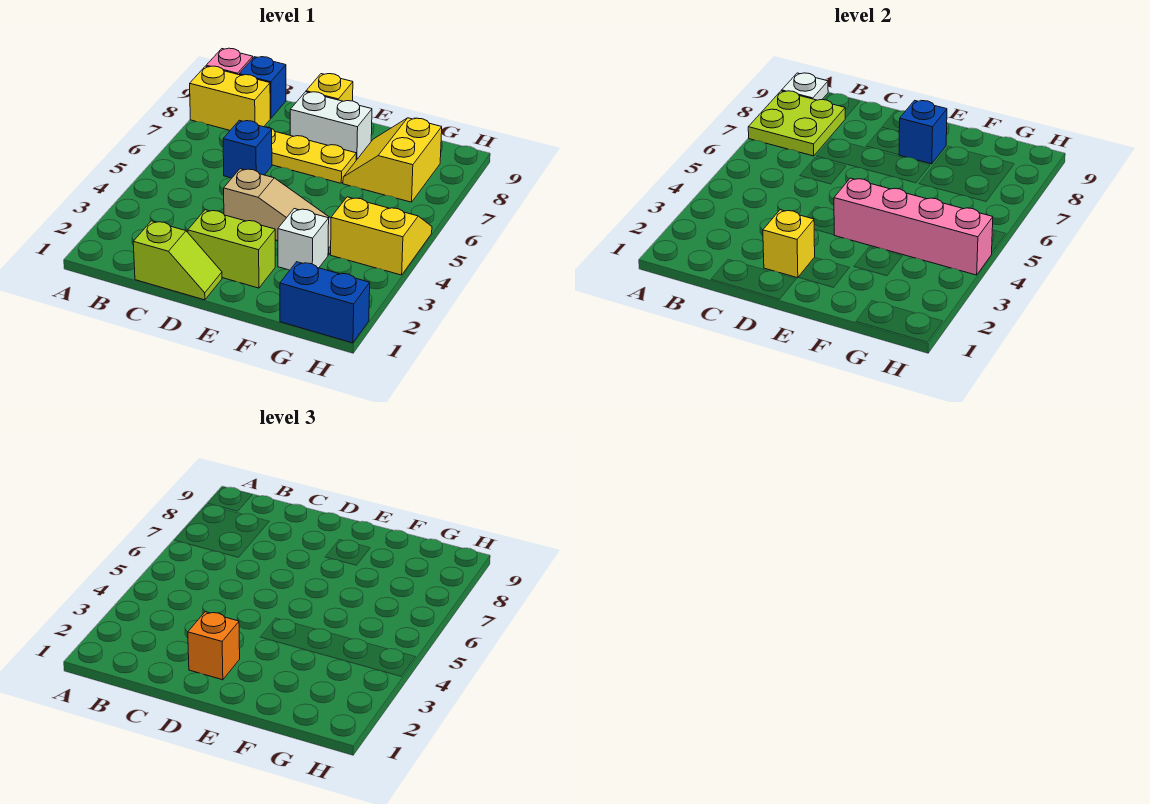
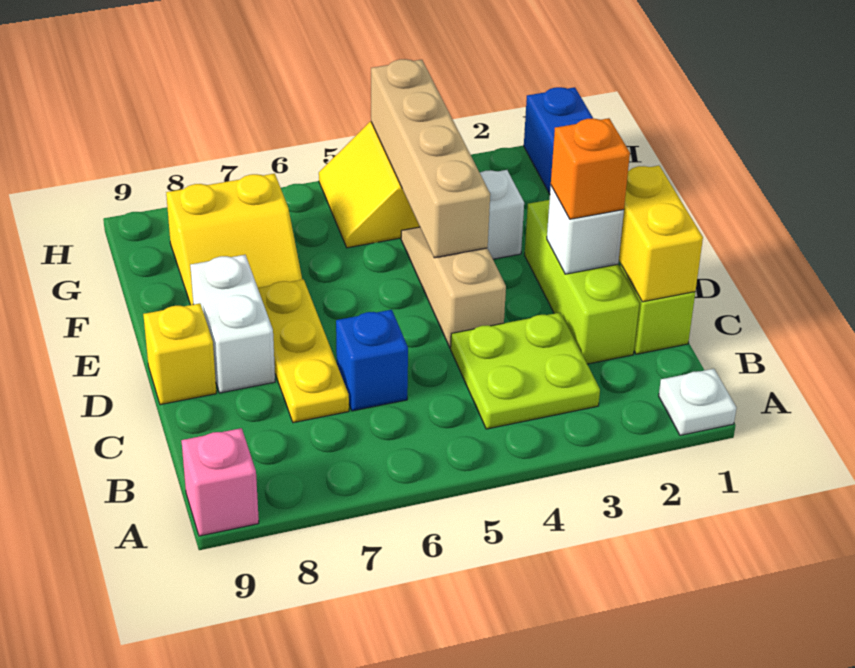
lime plate A7:B8 level 2 -> lime plate B3:C4 level 1
yellow brick A8:B8 level 1 -> yellow brick C1:D1 level 2
white plate A9 level 2 -> white plate A1 level 1
blue brick B9 level 1 -> none
lime brick D2:E2 level 1 -> lime brick C2:E2 level 1
yellow brick D2 level 2 -> white brick D2 level 2
pink brick E4:H4 level 2 -> tan brick E4:H4 level 2
blue brick E8 level 2 -> none

